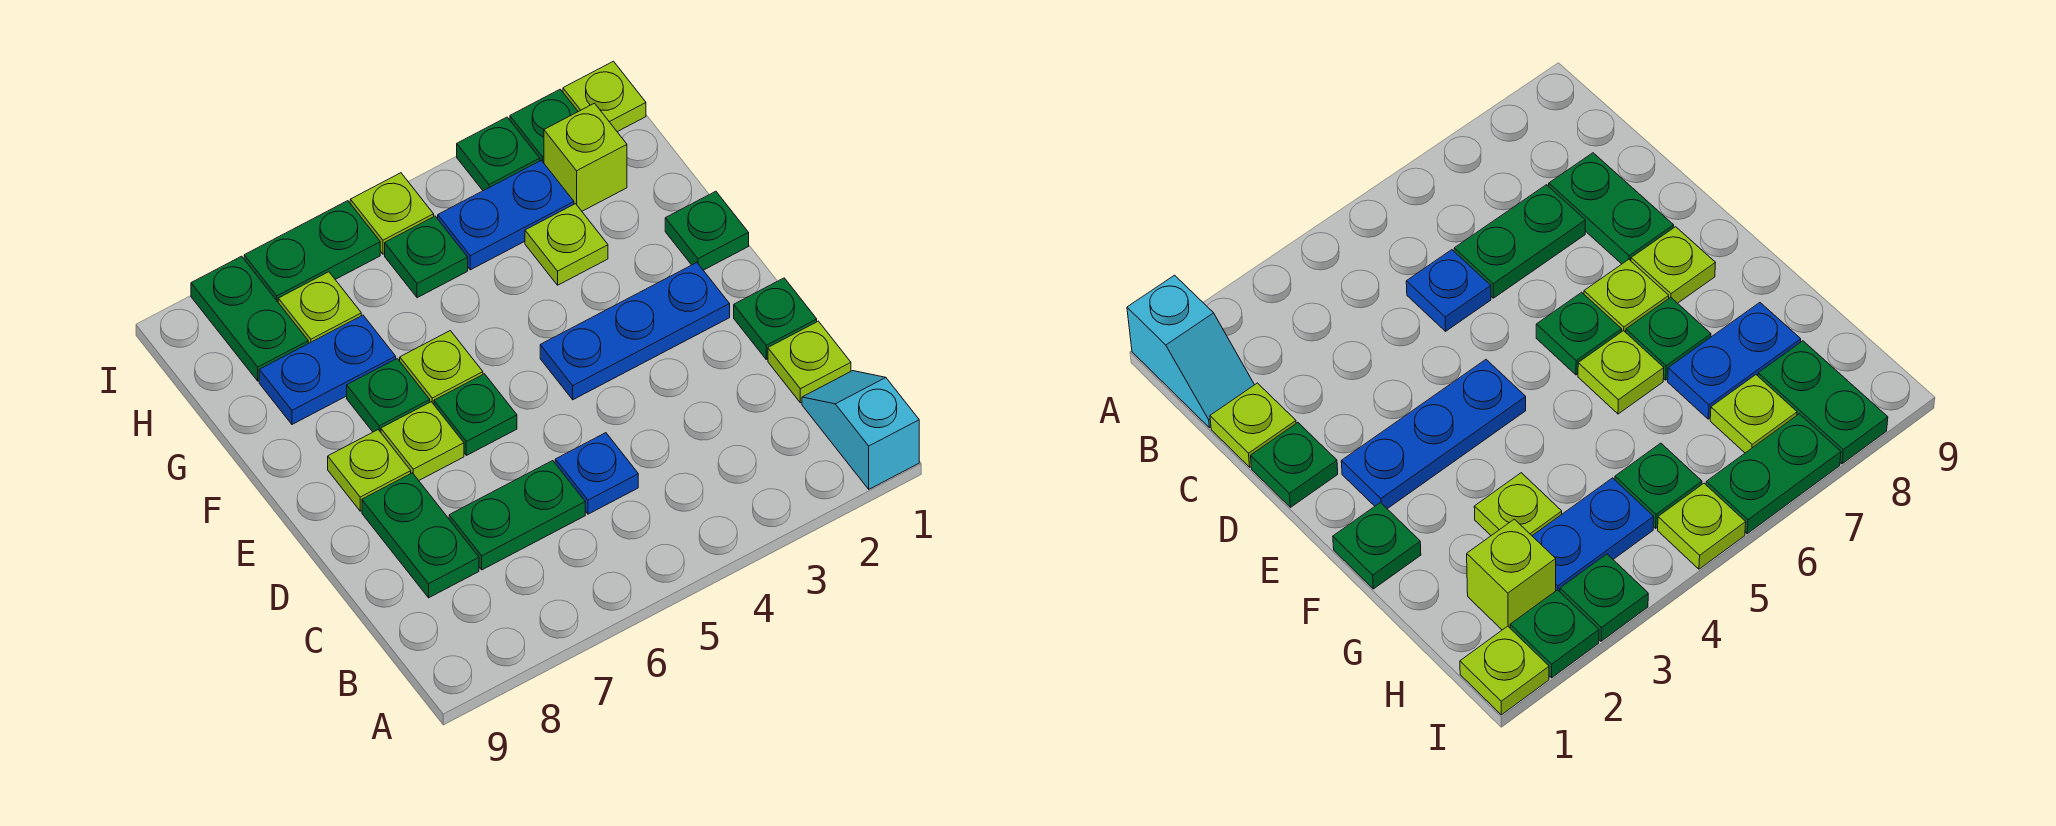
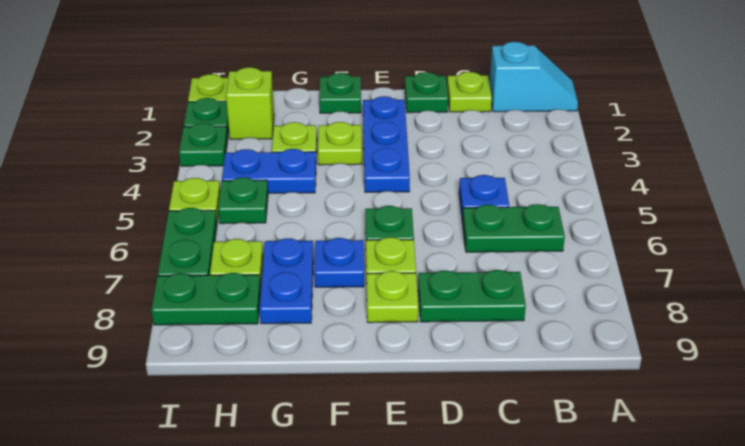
cyan slope A1:B1 level 1 top A -> cyan slope A1:B1 level 1 top B
green plate C6:C7 level 1 -> green plate B6:C6 level 1
lime plate F6 level 1 -> lime plate F3 level 1
green plate F7 level 1 -> blue plate F7 level 1
blue plate H3:H4 level 1 -> blue plate G4:H4 level 1

